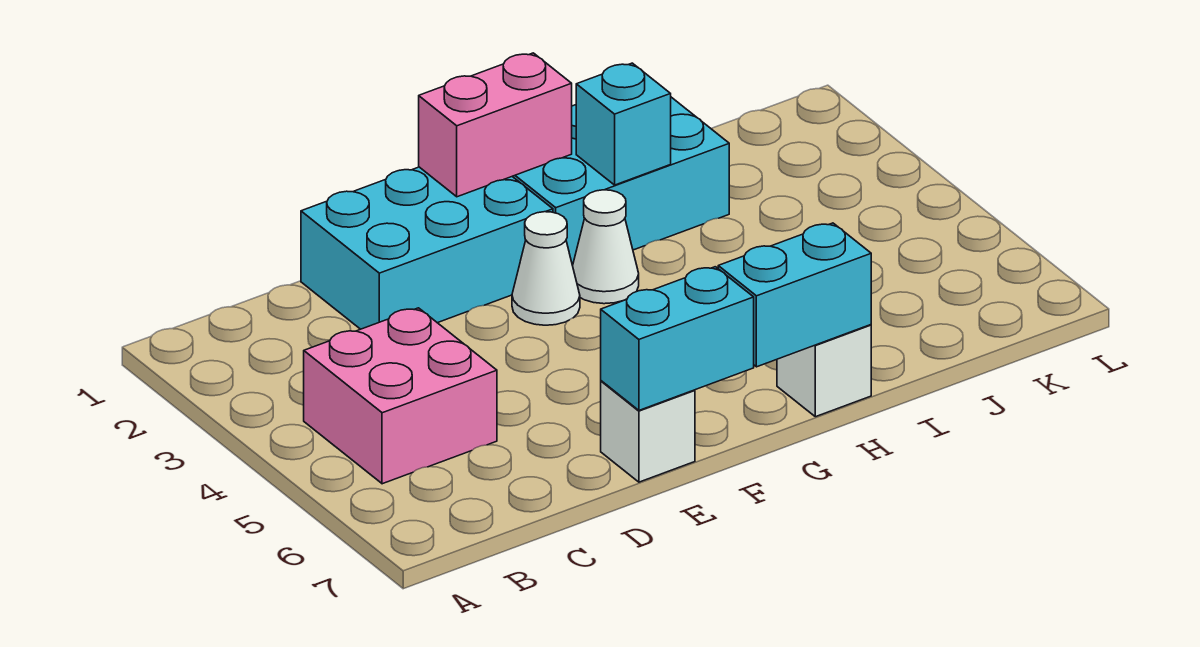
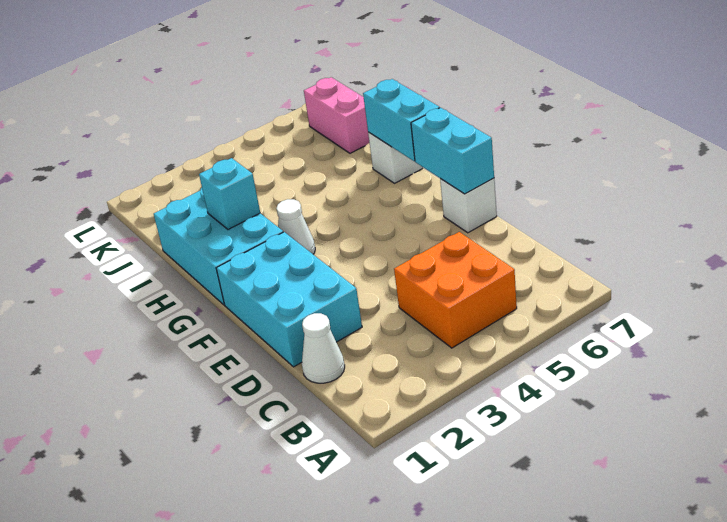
pink brick B4:C5 level 1 -> orange brick B4:C5 level 1
pink brick F1:G1 level 2 -> pink brick J7:K7 level 1
white cone F3 level 1 -> white cone C1 level 1

